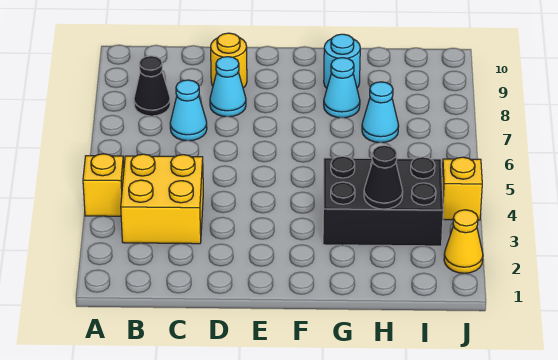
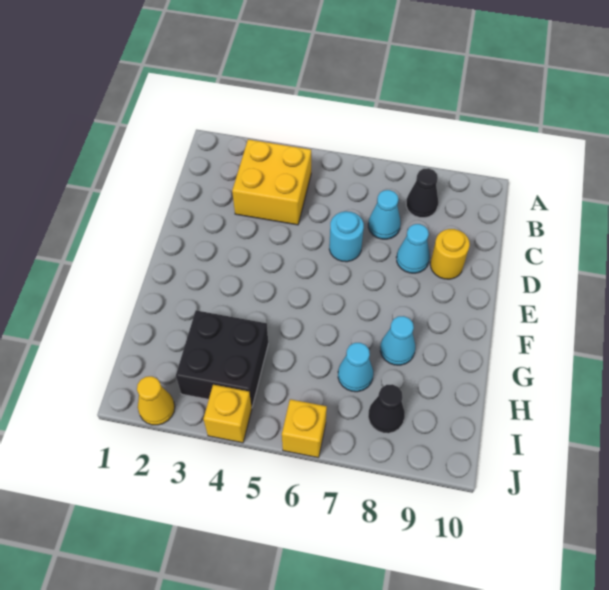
yellow brick A4 level 1 -> yellow brick J6 level 1
black brick G3:I4 level 1 -> black brick H3:I4 level 1
cyan round brick G9 level 1 -> cyan round brick D6 level 1
black cone H3 level 2 -> black cone I8 level 1

